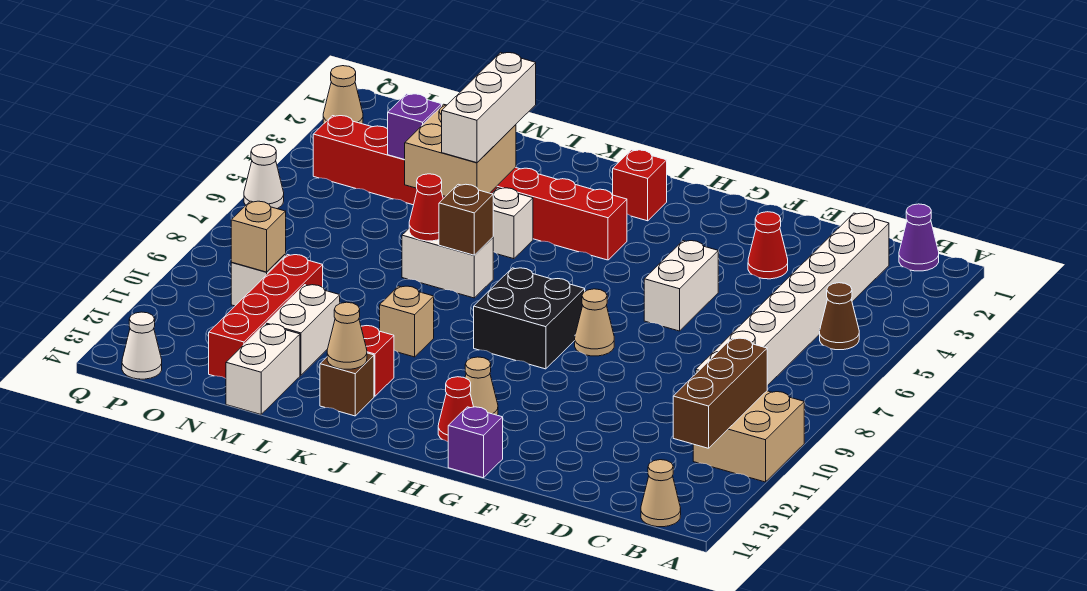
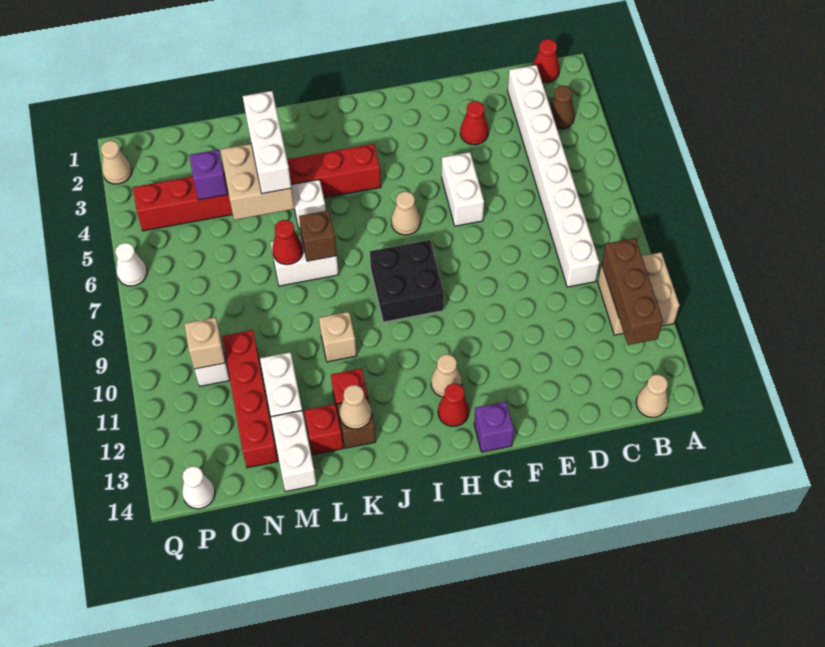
purple cone B1 level 1 -> red cone B1 level 1
brown cone B5 level 1 -> brown cone B3 level 1
tan cone G8 level 1 -> tan cone H6 level 1
red brick I2 level 1 -> red brick L13 level 1

